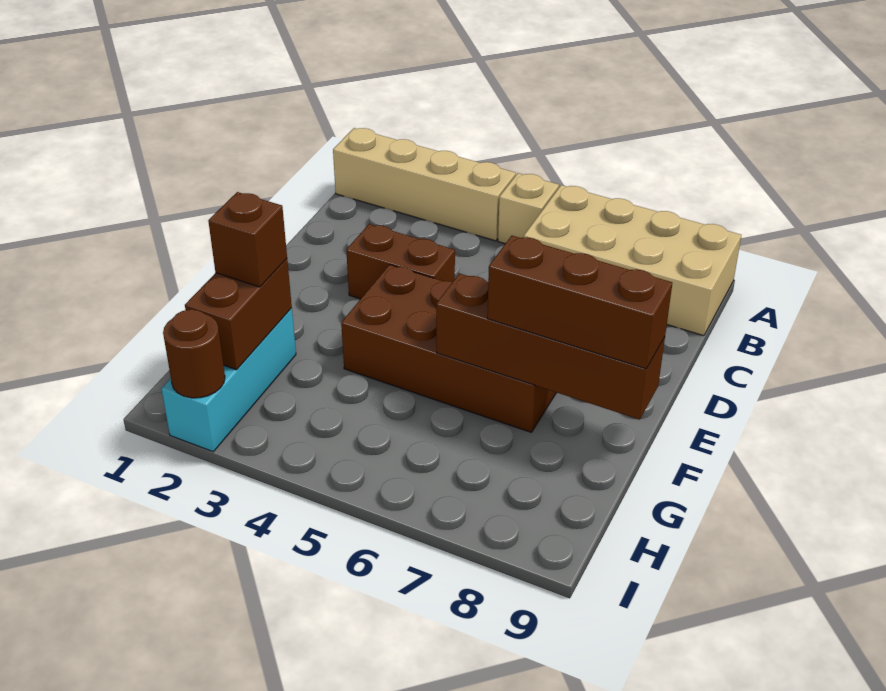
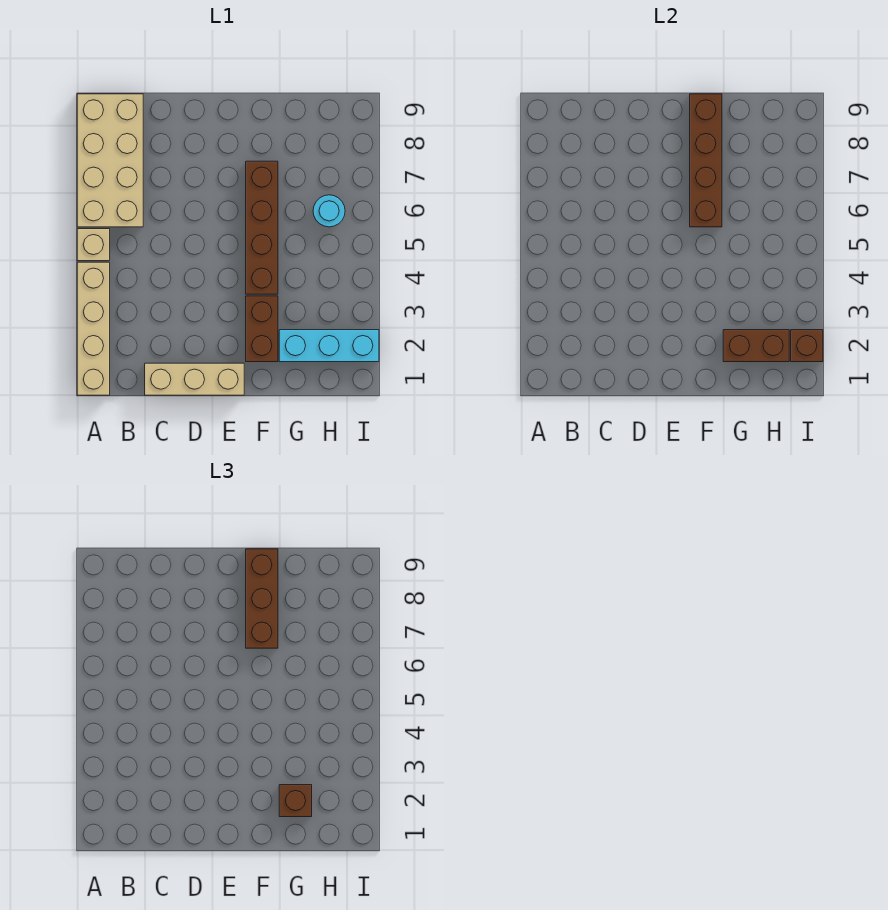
none -> tan brick C1:E1 level 1
brown brick D3:D4 level 1 -> brown brick F2:F3 level 1
brown brick E4:F7 level 1 -> brown brick F4:F7 level 1
none -> cyan round brick H6 level 1
brown round brick I2 level 2 -> brown brick I2 level 2

